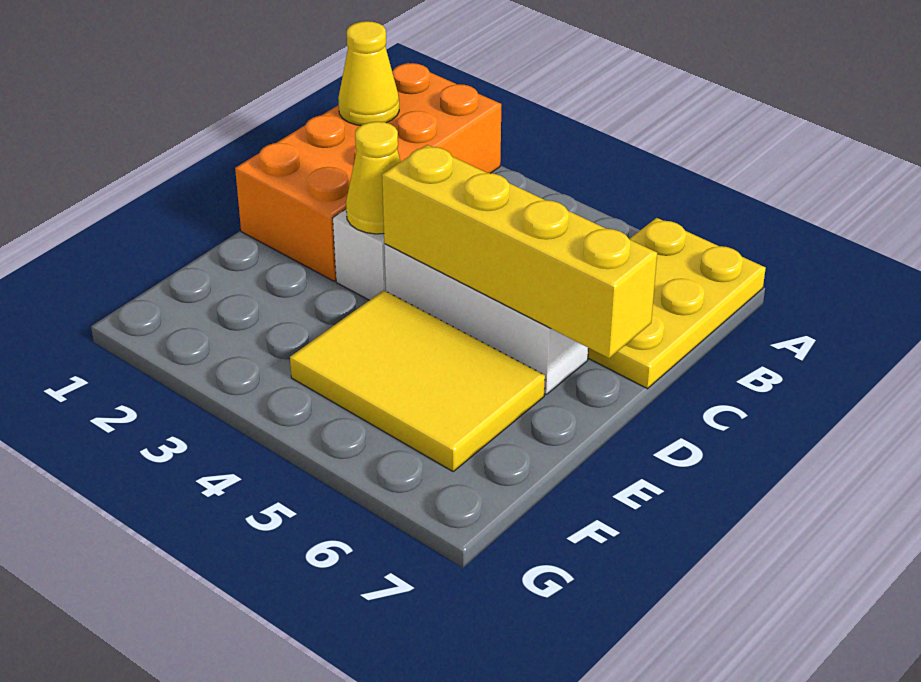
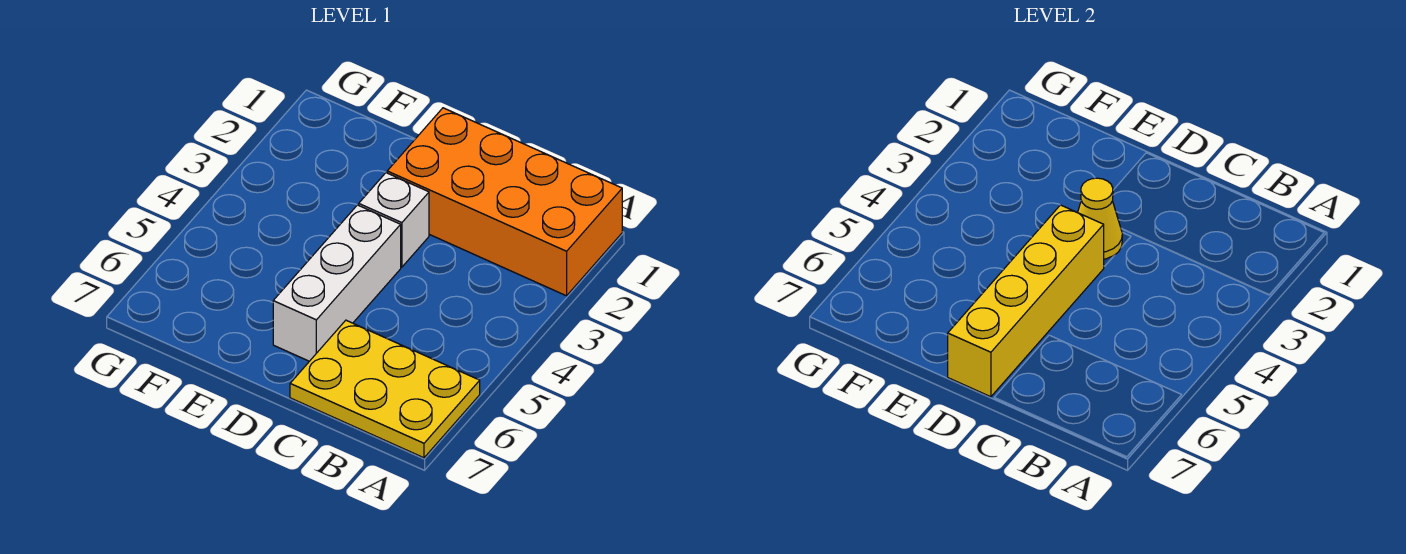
yellow cone B1 level 2 -> none
yellow tile E4:F6 level 1 -> none

